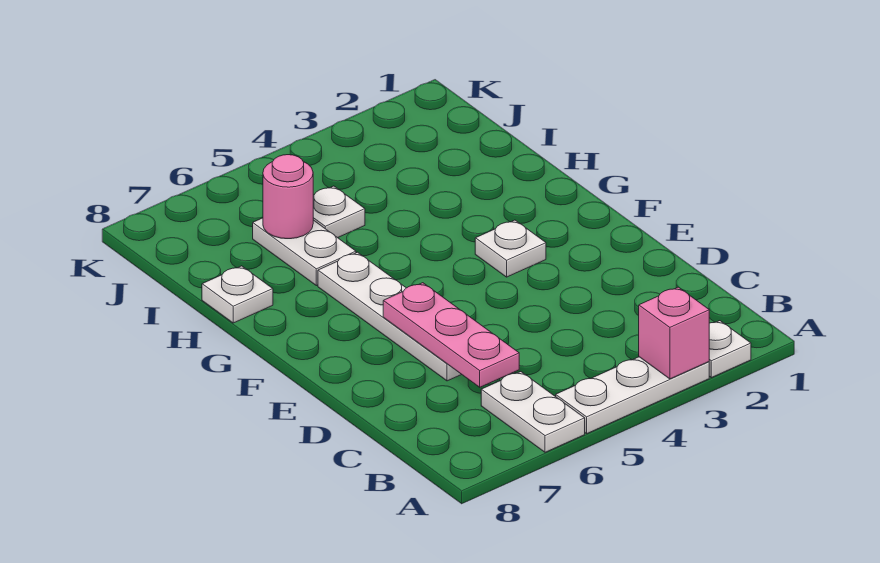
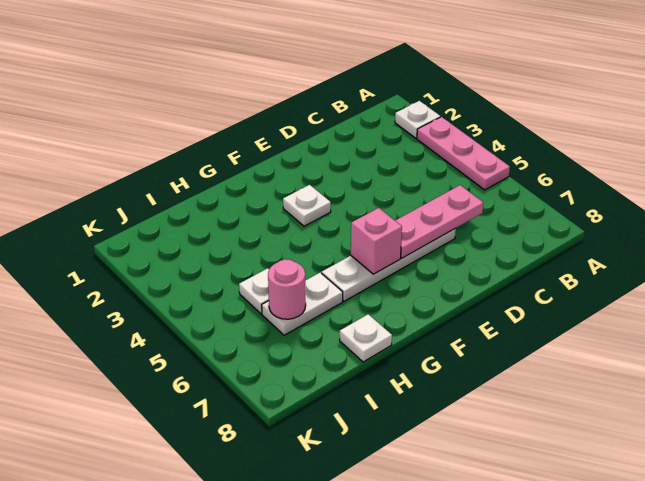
white plate A3:A5 level 1 -> pink plate A3:A5 level 1
pink brick A3 level 2 -> pink brick F6 level 2
white plate A6:B6 level 1 -> none

